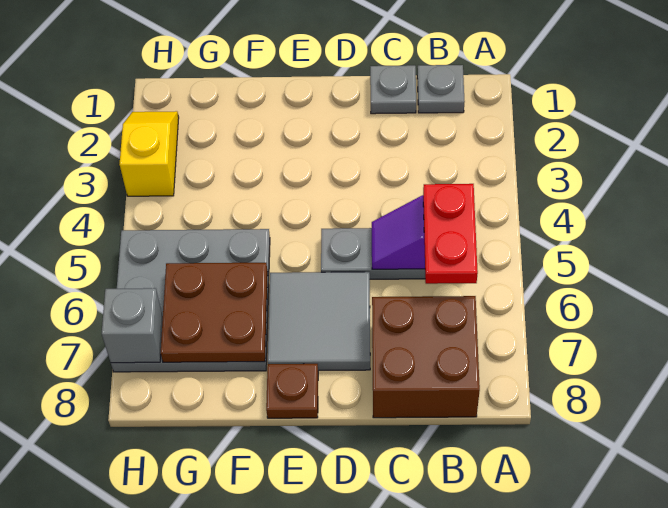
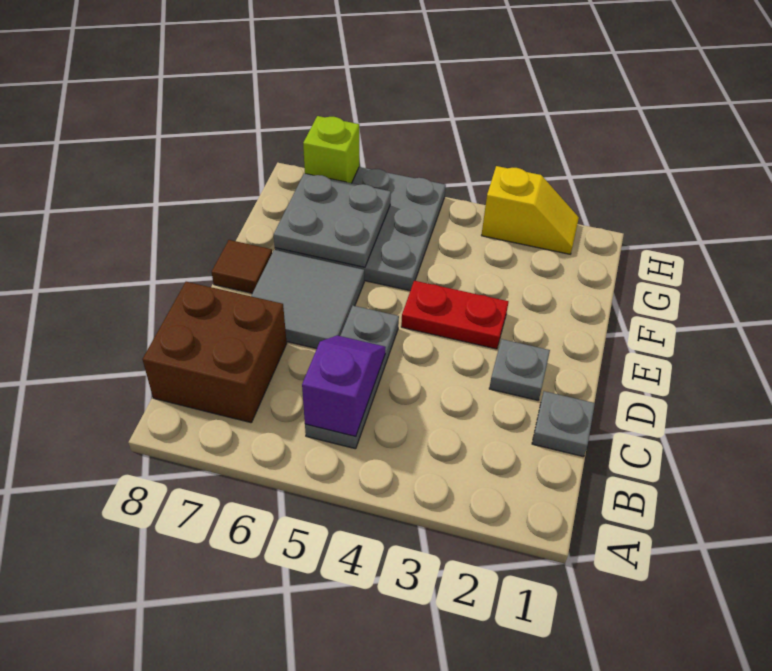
grey plate B1 level 1 -> grey plate D2 level 1
red plate B5:B6 level 3 -> red plate E3:E4 level 1
brown plate E8 level 1 -> brown tile E8 level 1
brown plate F6:G7 level 2 -> grey plate F6:G7 level 2
grey brick H7 level 2 -> lime brick H7 level 2

